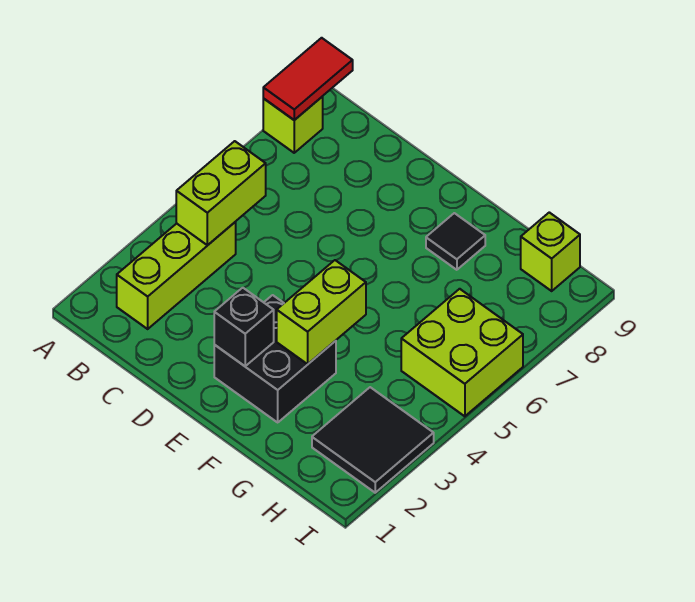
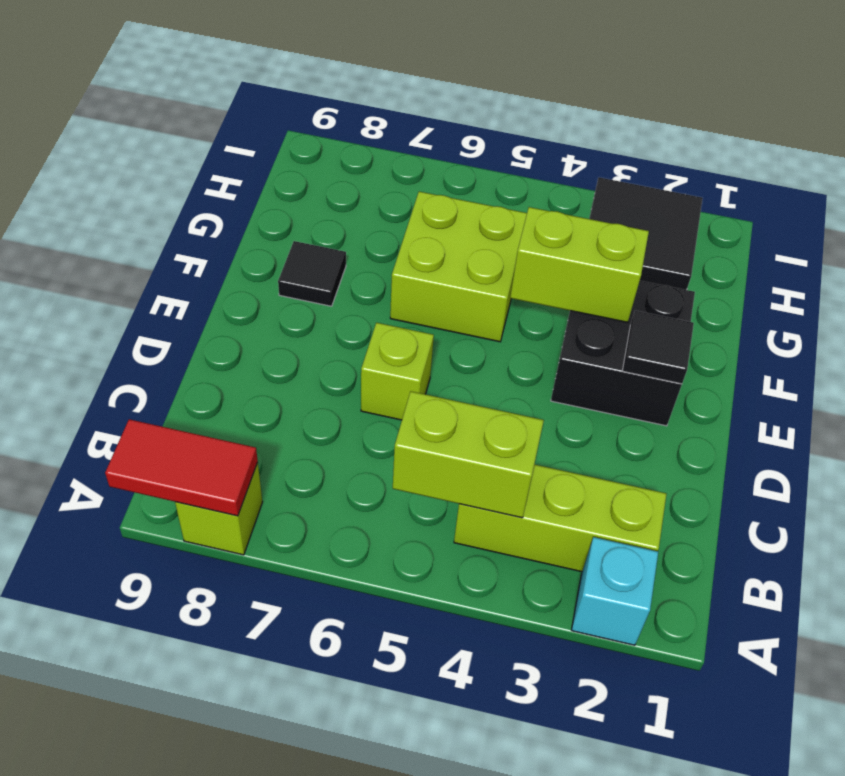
none -> cyan brick A2 level 1
black brick E2 level 2 -> black tile E2 level 2
lime brick H5:I6 level 1 -> lime brick F5:G6 level 1
lime brick H9 level 1 -> lime brick D6 level 1

